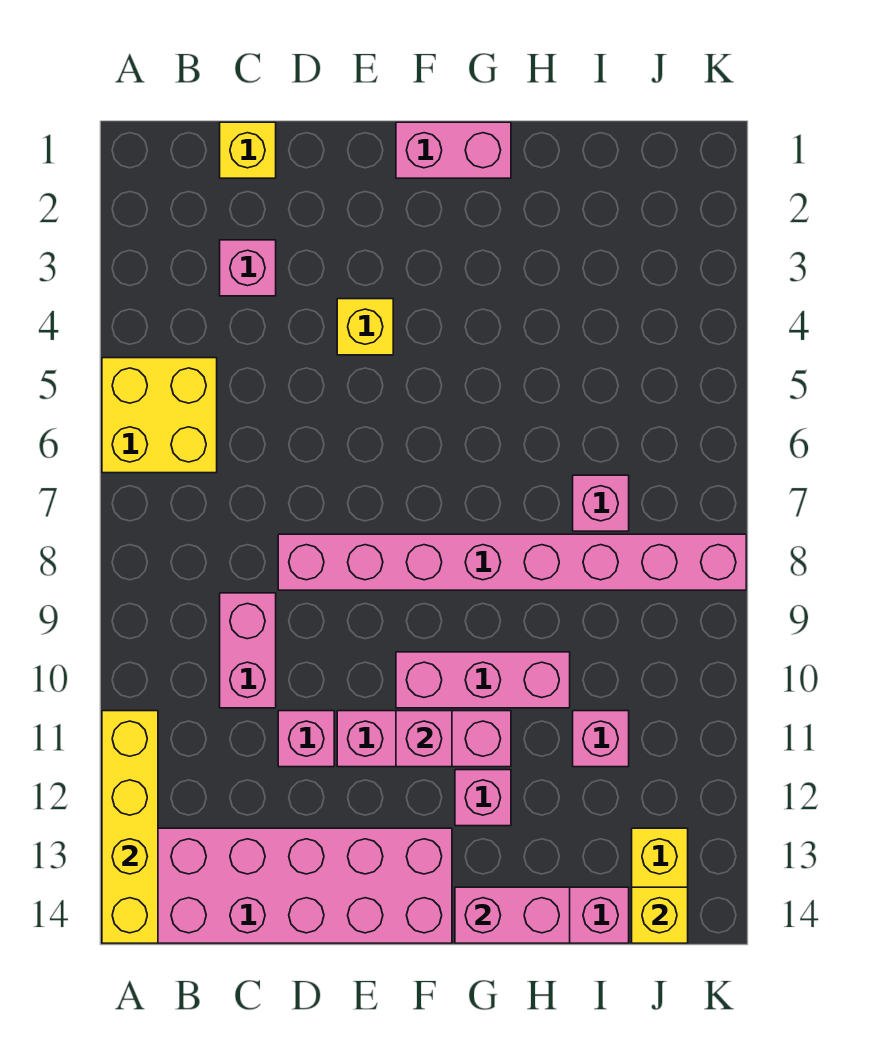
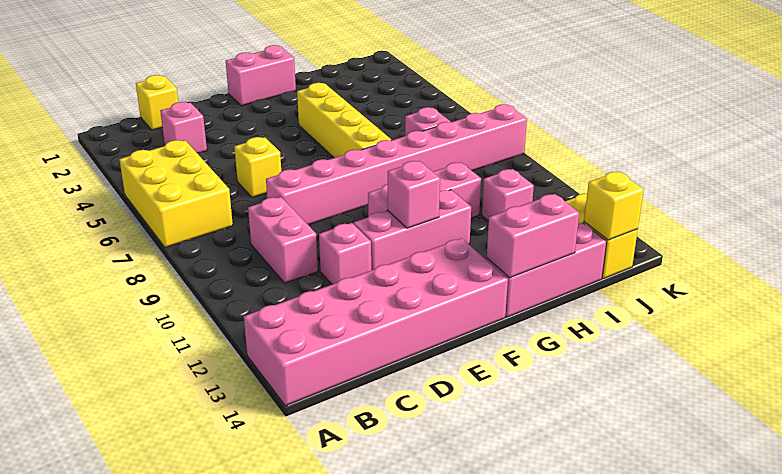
yellow brick A5:B6 level 1 -> yellow brick A5:B7 level 1
yellow brick A11:A14 level 2 -> yellow brick G4:G7 level 1
yellow brick E4 level 1 -> yellow brick D6 level 1
pink brick G12 level 1 -> none

